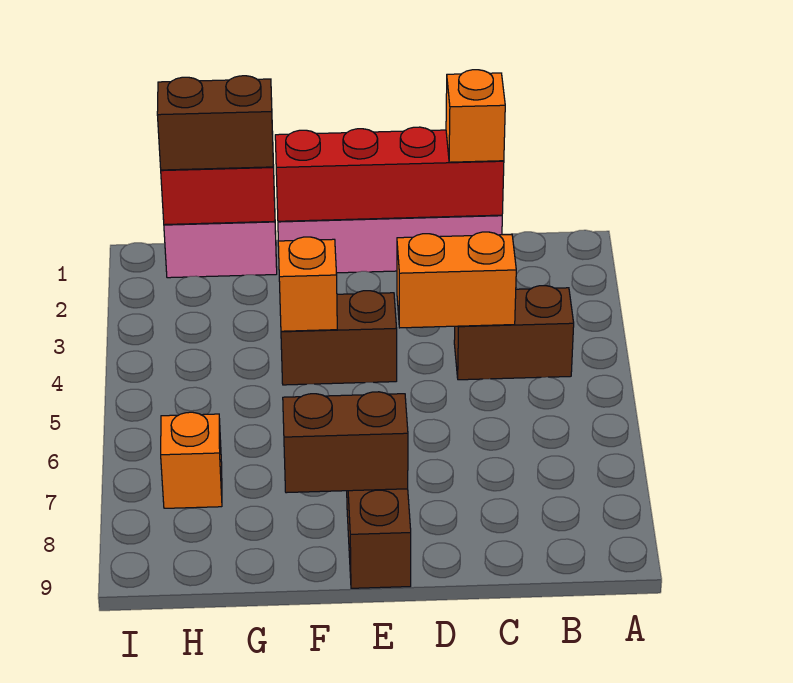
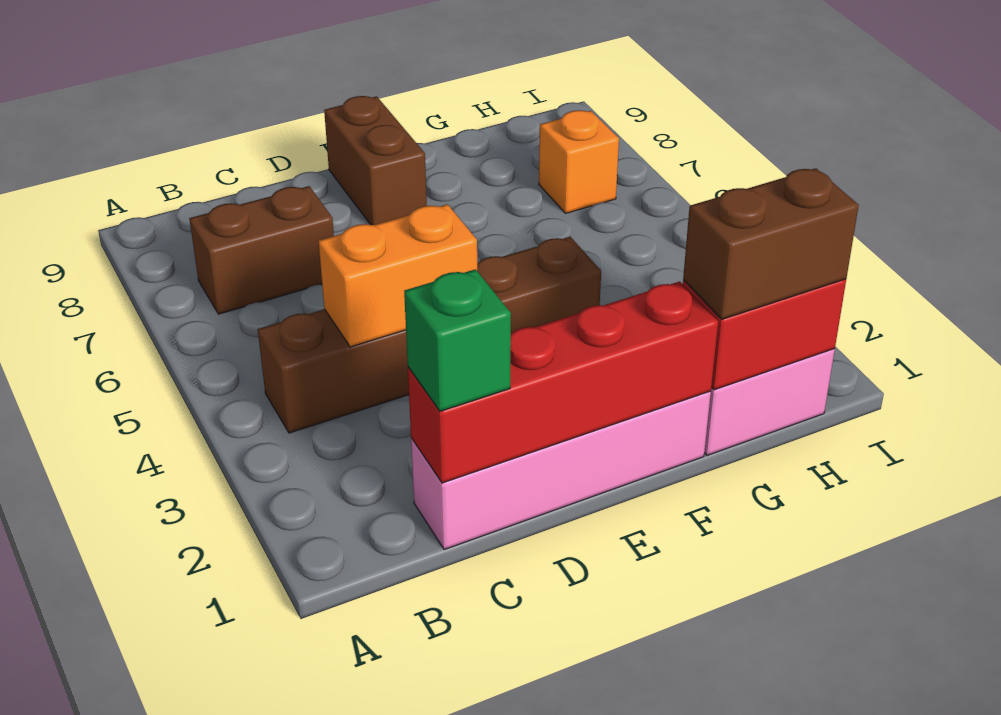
orange brick C1 level 3 -> green brick C1 level 3
brown brick E8:F8 level 2 -> brown brick B7:C7 level 1
orange brick F4 level 2 -> none

